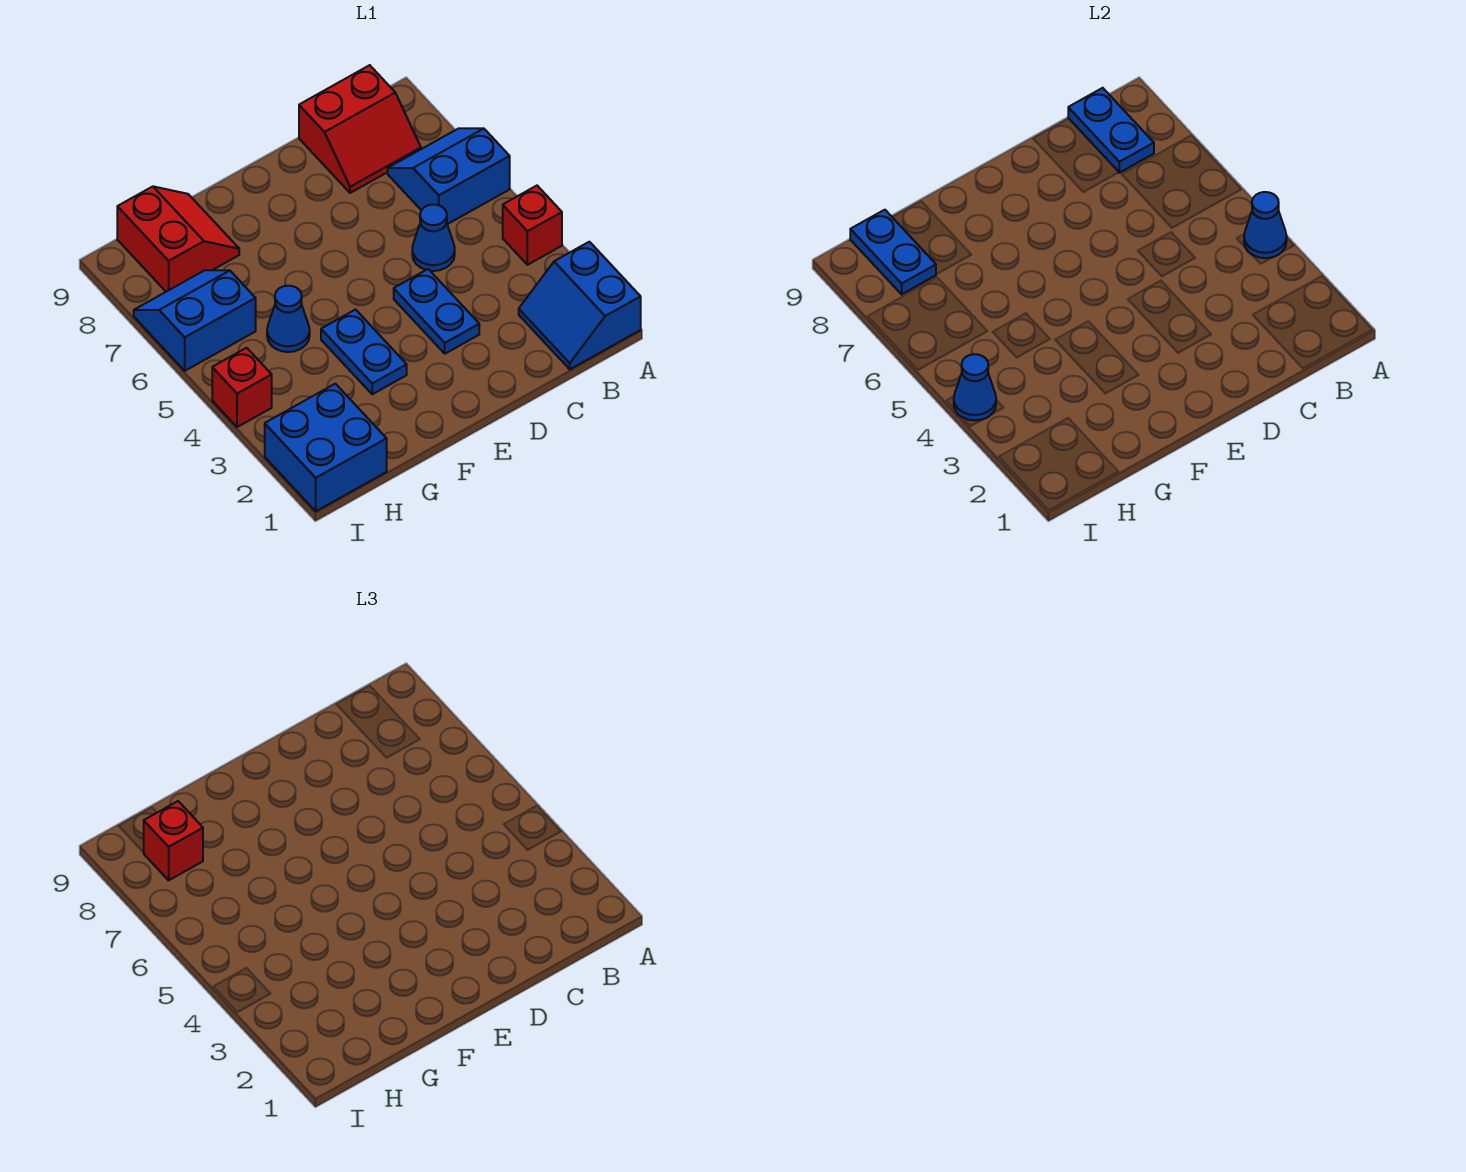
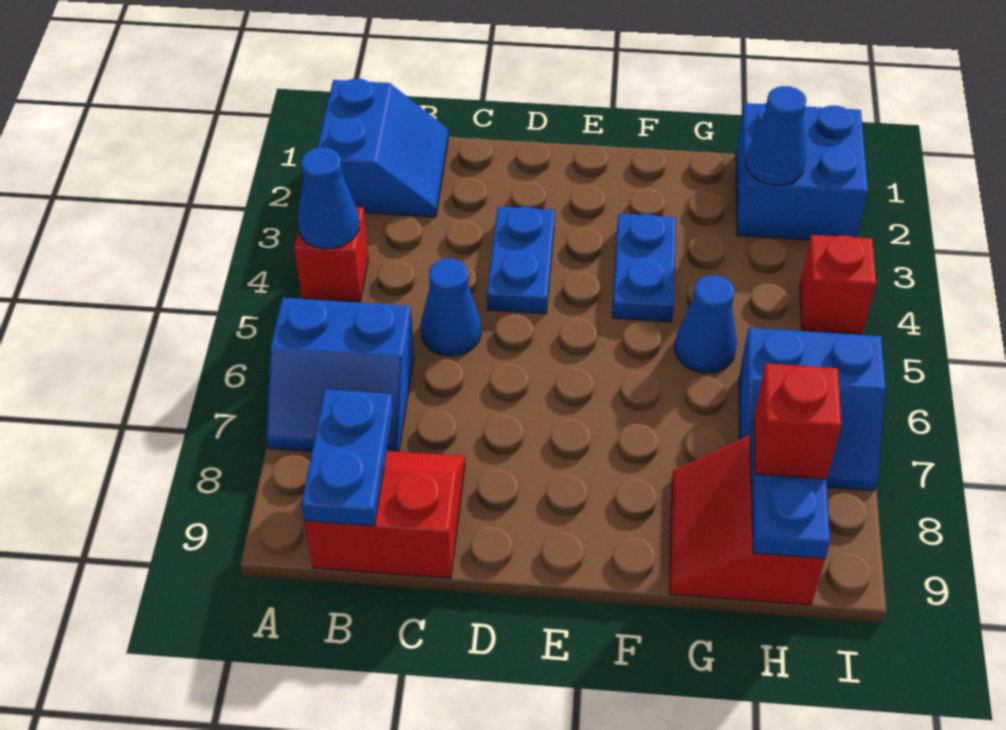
blue cone I4 level 2 -> blue cone H2 level 2

